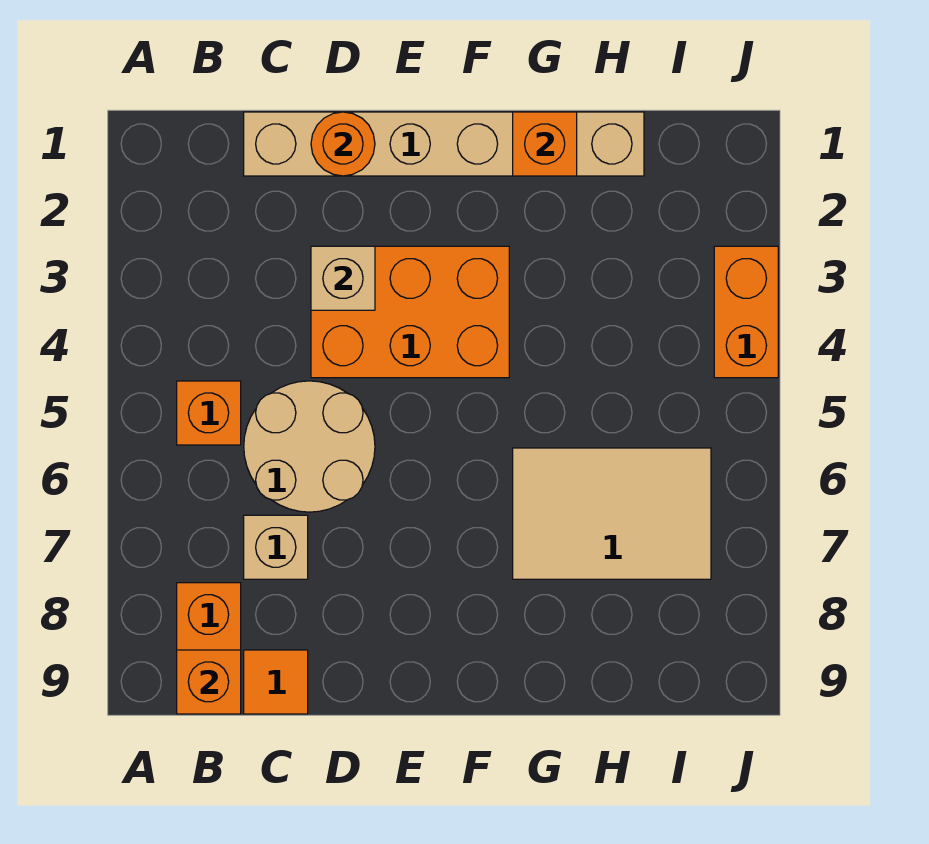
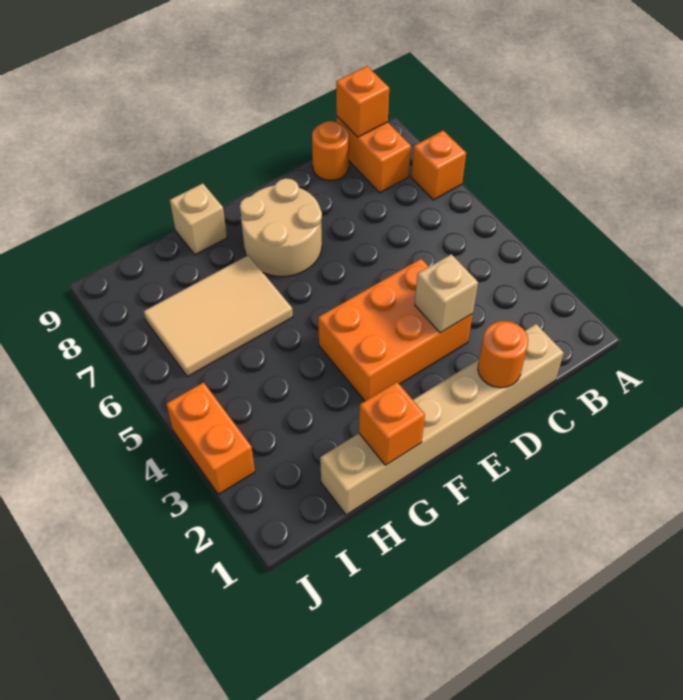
orange brick B5 level 1 -> orange brick A7 level 1
tan round brick C5:D6 level 1 -> tan round brick E7:F8 level 1
tan brick C7 level 1 -> tan brick G9 level 1
orange tile C9 level 1 -> orange round brick C9 level 1

